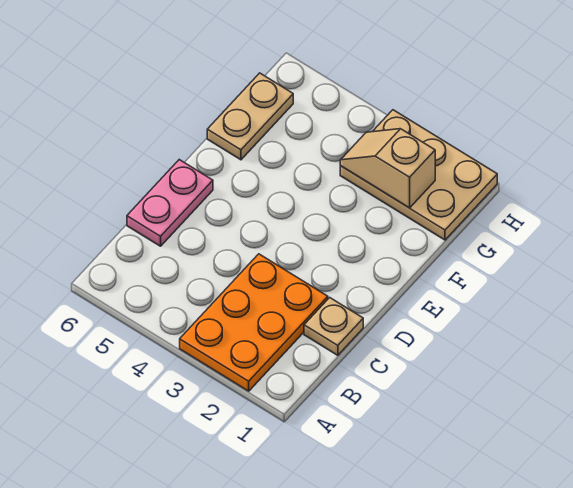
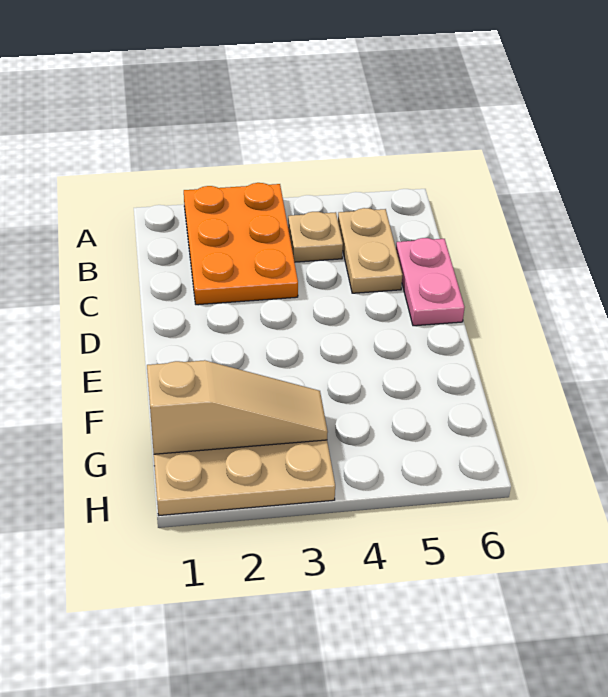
tan plate C1 level 1 -> tan plate B4 level 1
tan plate F6:G6 level 1 -> tan plate B5:C5 level 1
tan slope G2:G3 level 2 top 2 -> tan slope G1:G3 level 2 top 1

